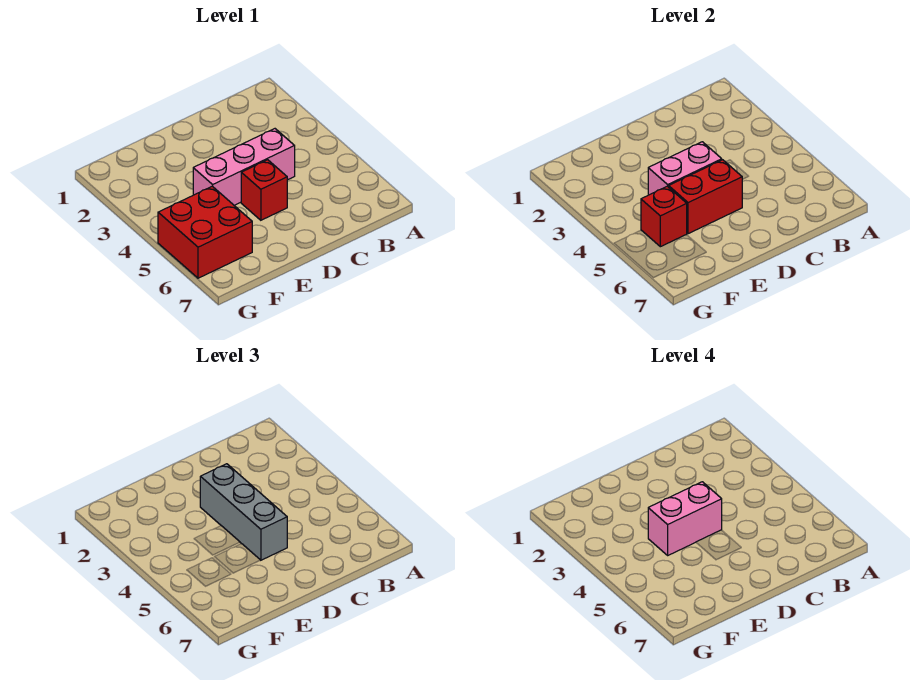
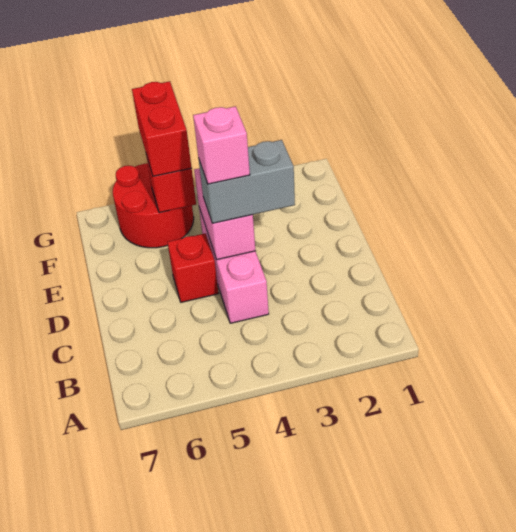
grey brick D3:D5 level 3 -> grey brick D3:D4 level 3
pink brick D4:E4 level 4 -> pink brick D4 level 4
red brick D5:E5 level 2 -> red brick F5:G5 level 3
red brick F5:G6 level 1 -> red round brick F5:G6 level 1

